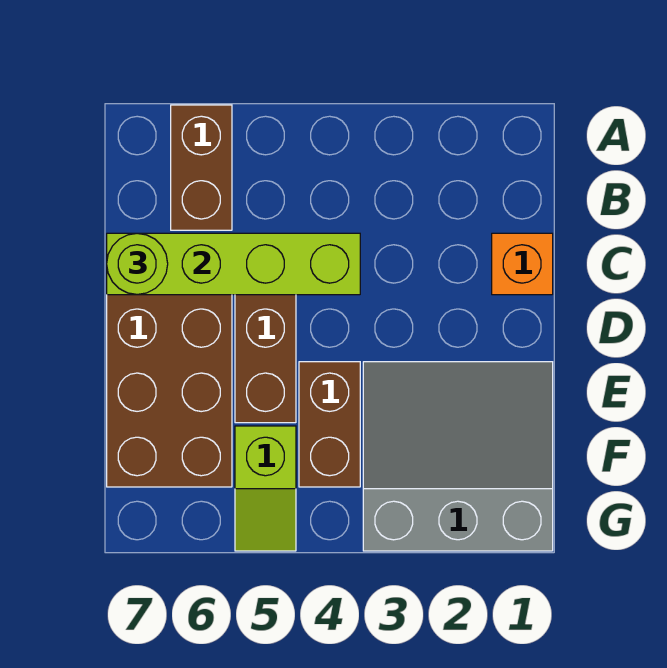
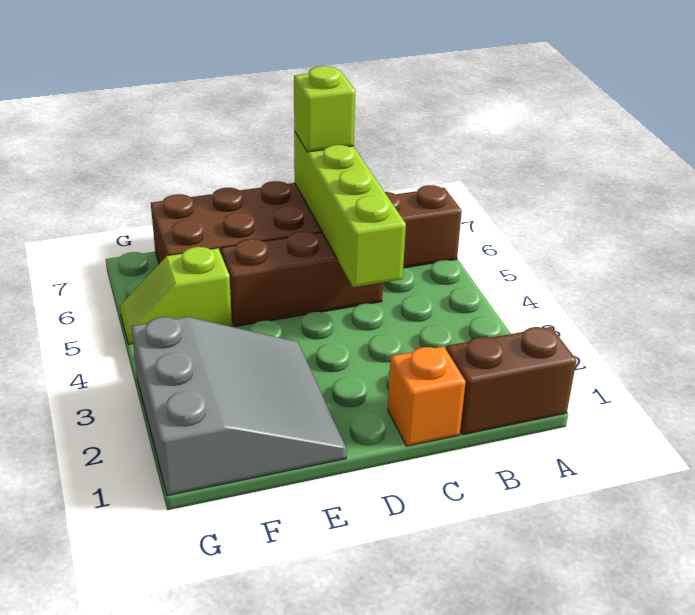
lime round brick C7 level 3 -> lime brick C7 level 3
brown brick E4:F4 level 1 -> brown brick A1:B1 level 1

